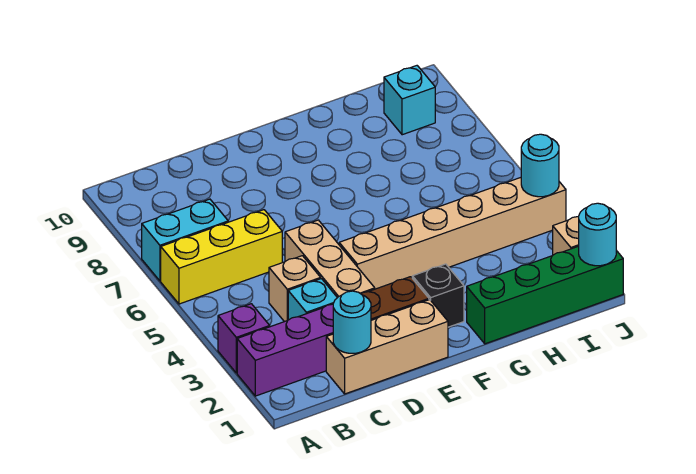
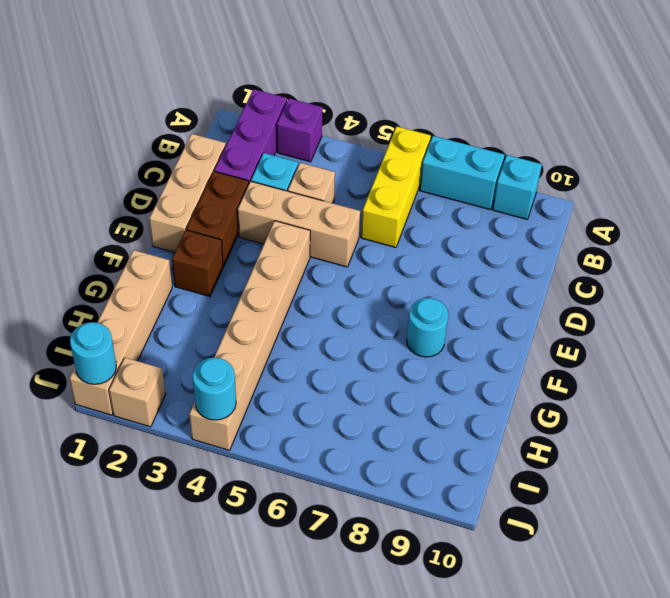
cyan brick A7:B7 level 1 -> cyan brick A7:A8 level 1
cyan round brick C1 level 2 -> cyan round brick F8 level 1
black brick F2 level 1 -> brown brick F2 level 1
green brick G1:J1 level 1 -> tan brick G1:J1 level 1
cyan brick I9 level 1 -> cyan brick A9 level 1

